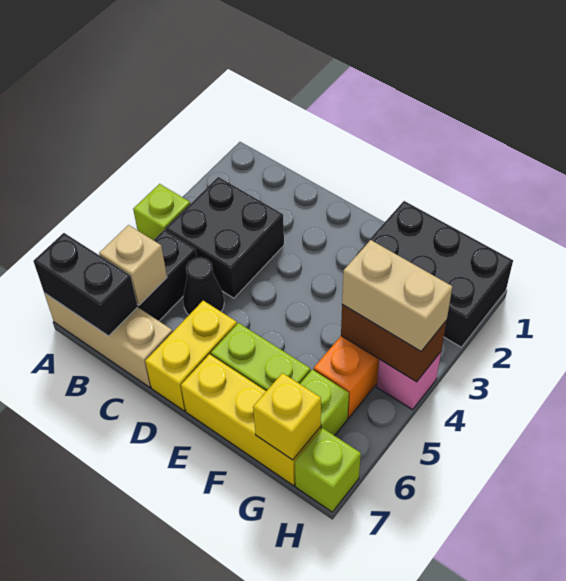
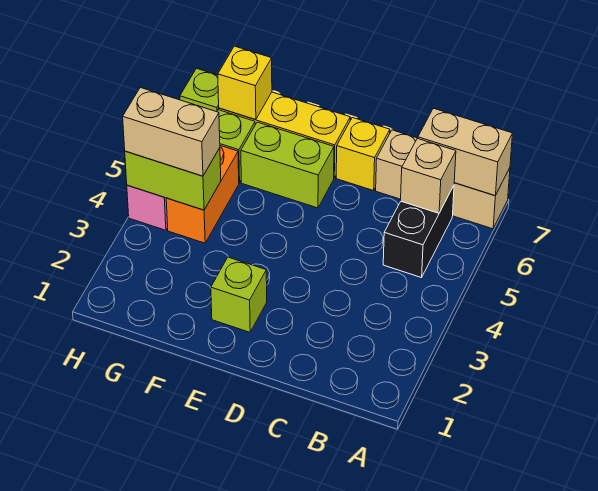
lime brick A4 level 1 -> lime brick E2 level 1
black brick A7:B7 level 2 -> tan brick A7:B7 level 2
black brick B3:C4 level 1 -> none
black cone C5 level 1 -> none
yellow brick D6:D7 level 1 -> yellow brick D7 level 1
black brick F1:H2 level 1 -> none
brown brick G4:H4 level 2 -> lime brick G4:H4 level 2

